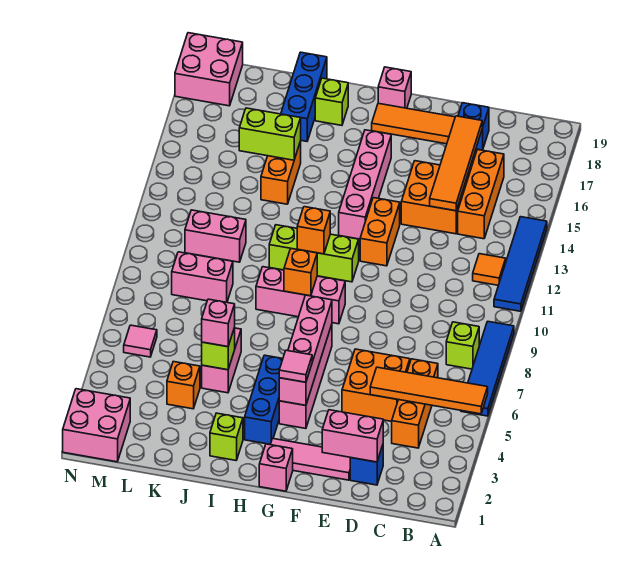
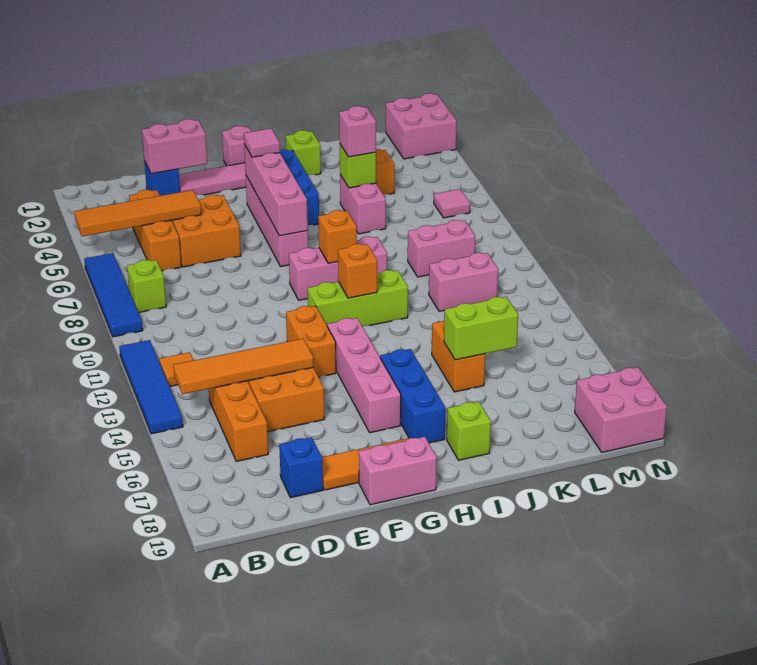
orange tile D14:D17 level 2 -> orange tile B14:E14 level 2
pink brick G19 level 1 -> pink brick F19:G19 level 1
blue brick J17:J19 level 1 -> blue brick H15:H17 level 1

